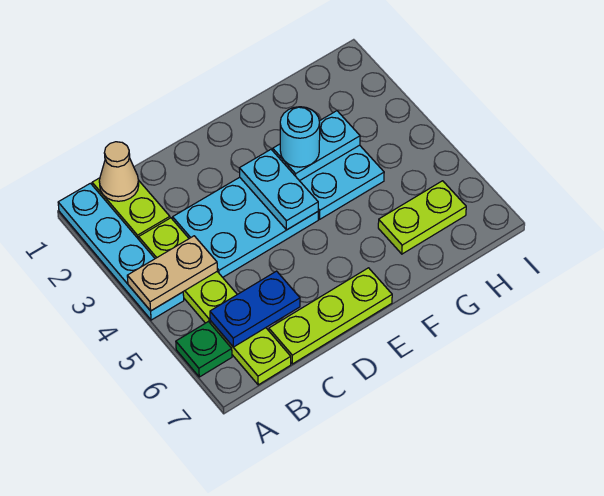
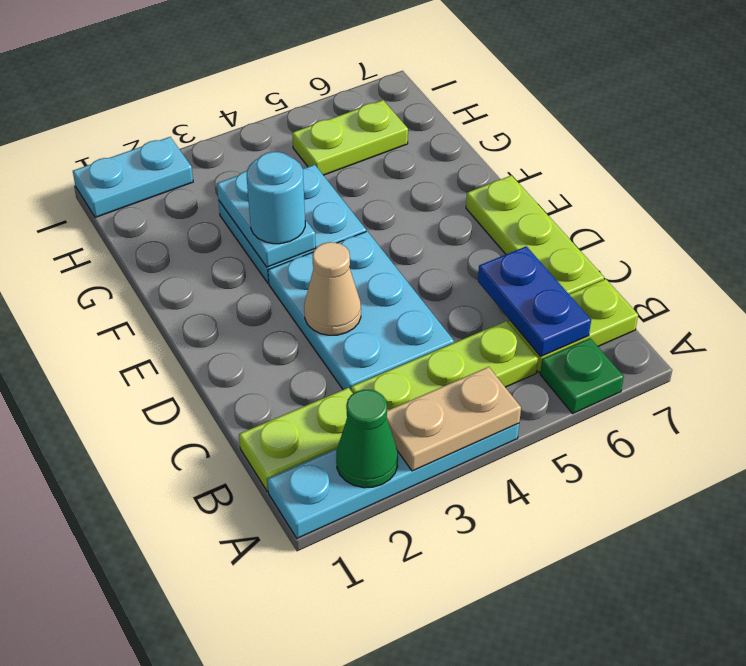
none -> green cone A2 level 2
tan plate A4:B4 level 2 -> tan plate A3:A4 level 2
tan cone B1 level 2 -> tan cone D3 level 2
cyan plate E3:E4 level 2 -> cyan plate I1:I2 level 1
lime plate G6:H6 level 1 -> lime plate H5:H6 level 1

